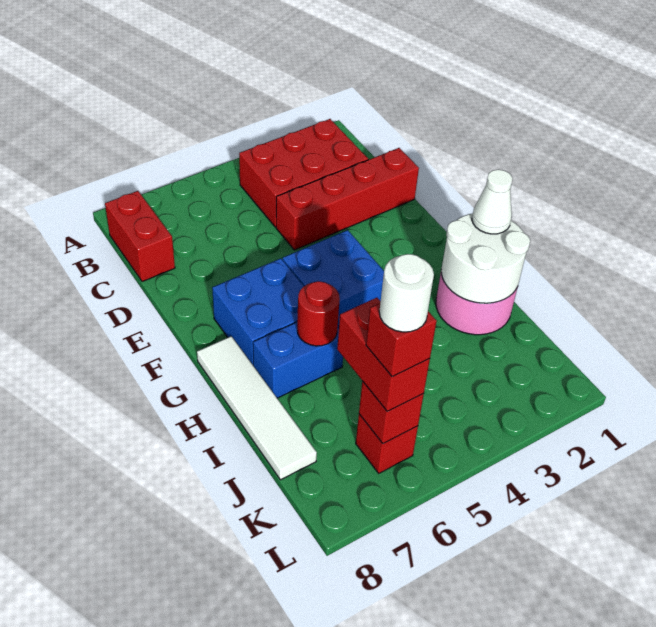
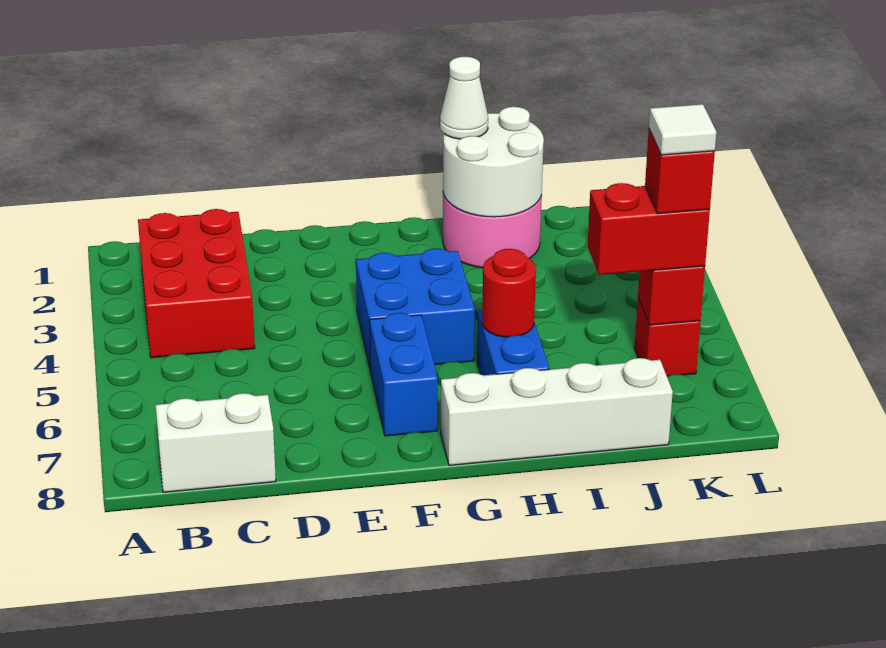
red brick B8:C8 level 1 -> white brick B8:C8 level 1
red brick D1:D4 level 1 -> none
blue brick F6:G7 level 1 -> blue brick F6:F7 level 1
white tile G8:J8 level 1 -> white brick G8:J8 level 1
white round brick K6 level 5 -> white tile K6 level 5

